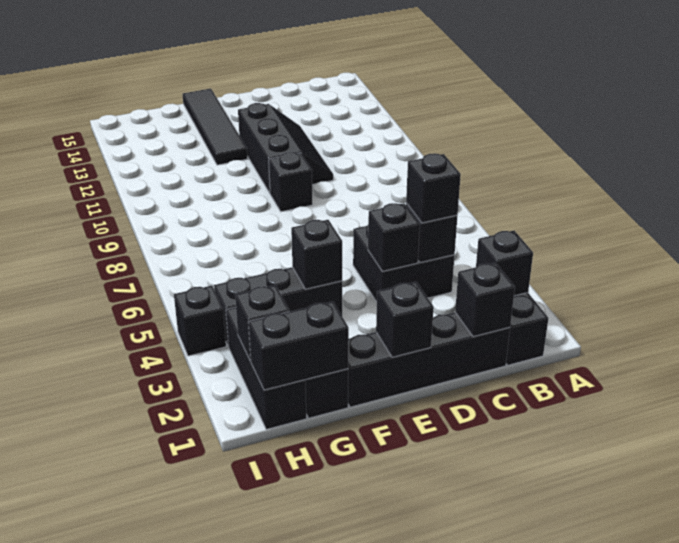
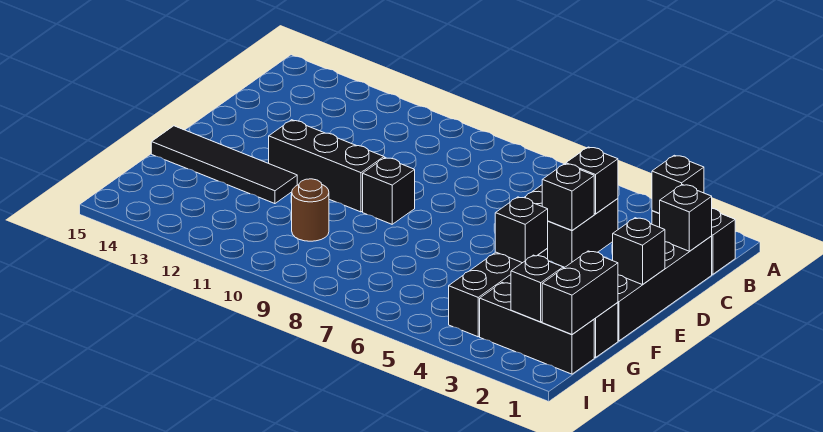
black brick C4 level 3 -> none
none -> brown round brick G10 level 1
black brick I4 level 1 -> none

